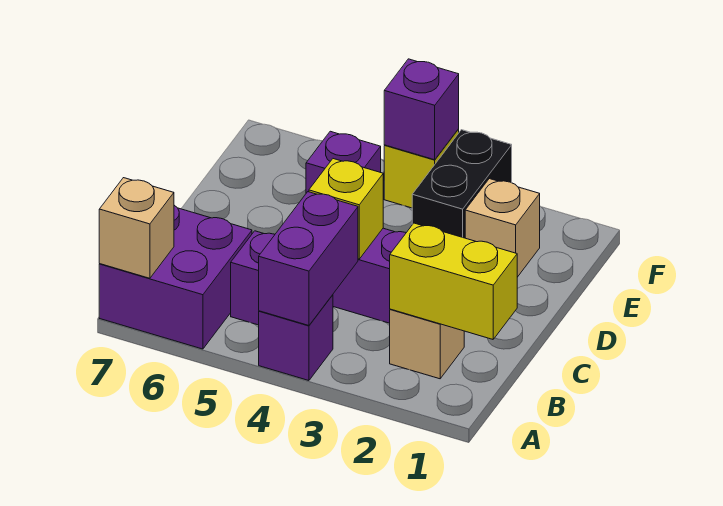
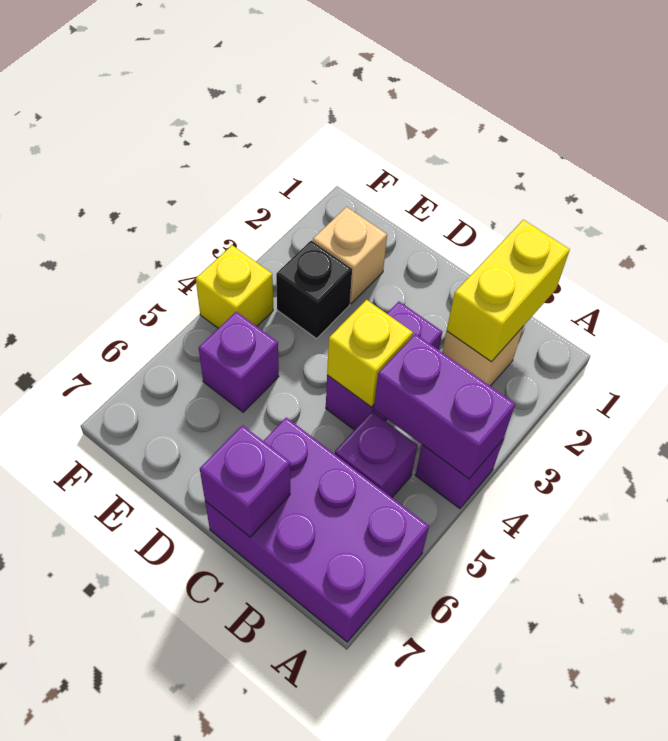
purple brick A6:B7 level 1 -> purple brick A6:C7 level 1
tan brick A7 level 2 -> none
black brick E3:F3 level 1 -> black brick E3 level 1
purple brick F4 level 2 -> purple brick C7 level 2

